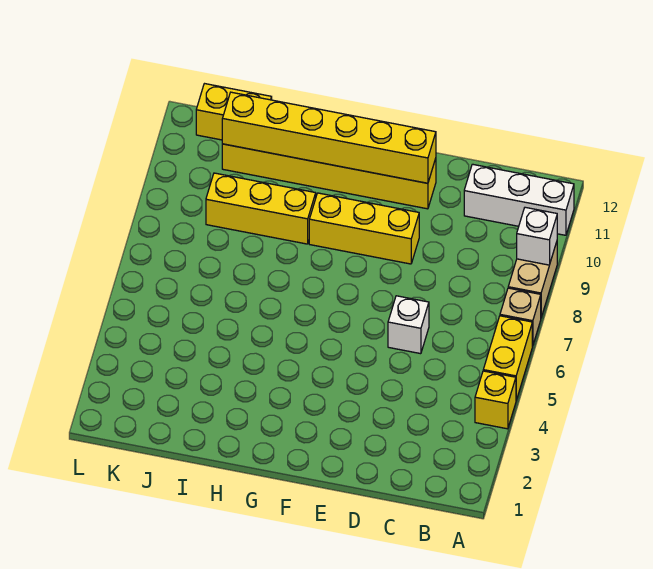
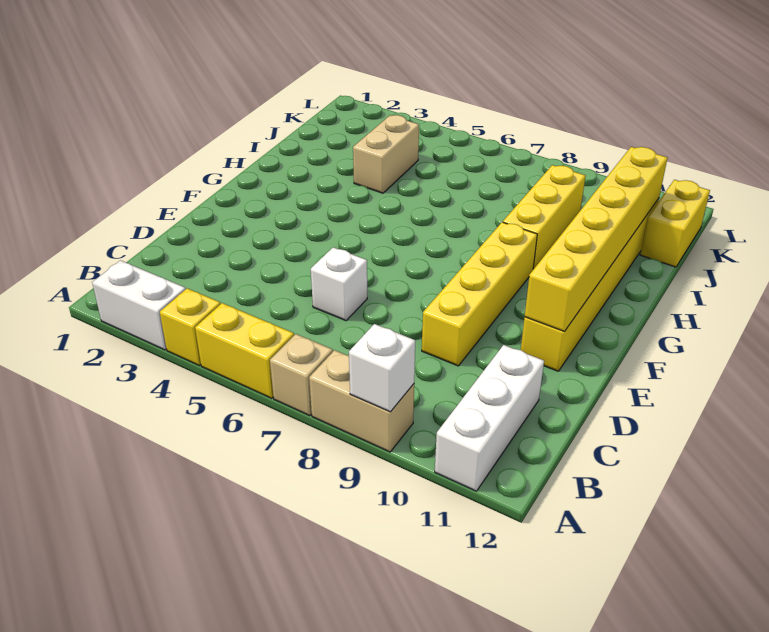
none -> white brick A2:A3 level 1
yellow brick E9:G9 level 1 -> yellow brick D9:G9 level 1
none -> tan brick I4:J4 level 1

